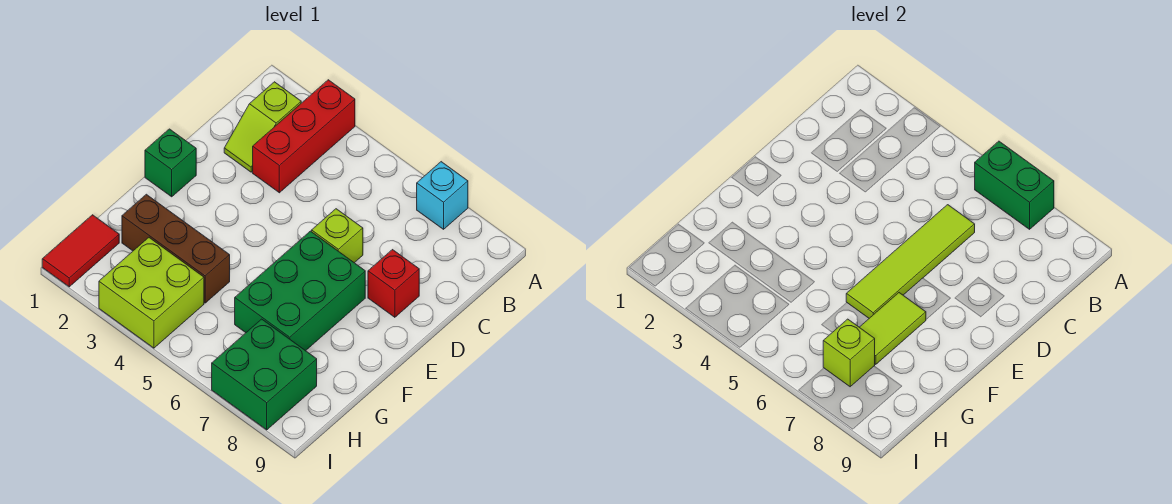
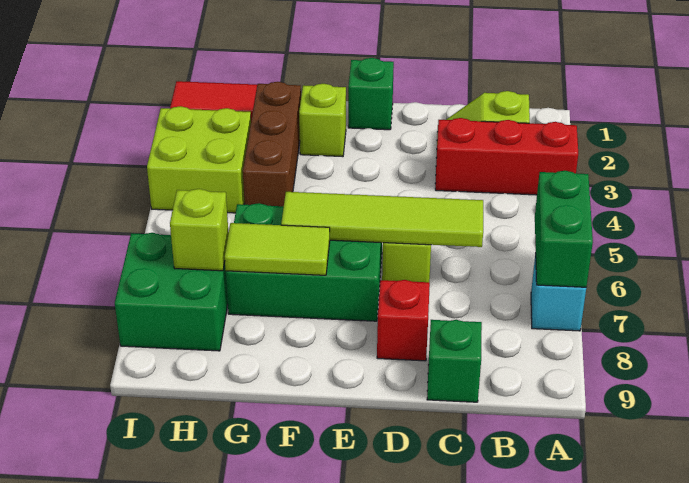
none -> green brick C9 level 1
none -> lime brick F2 level 1

